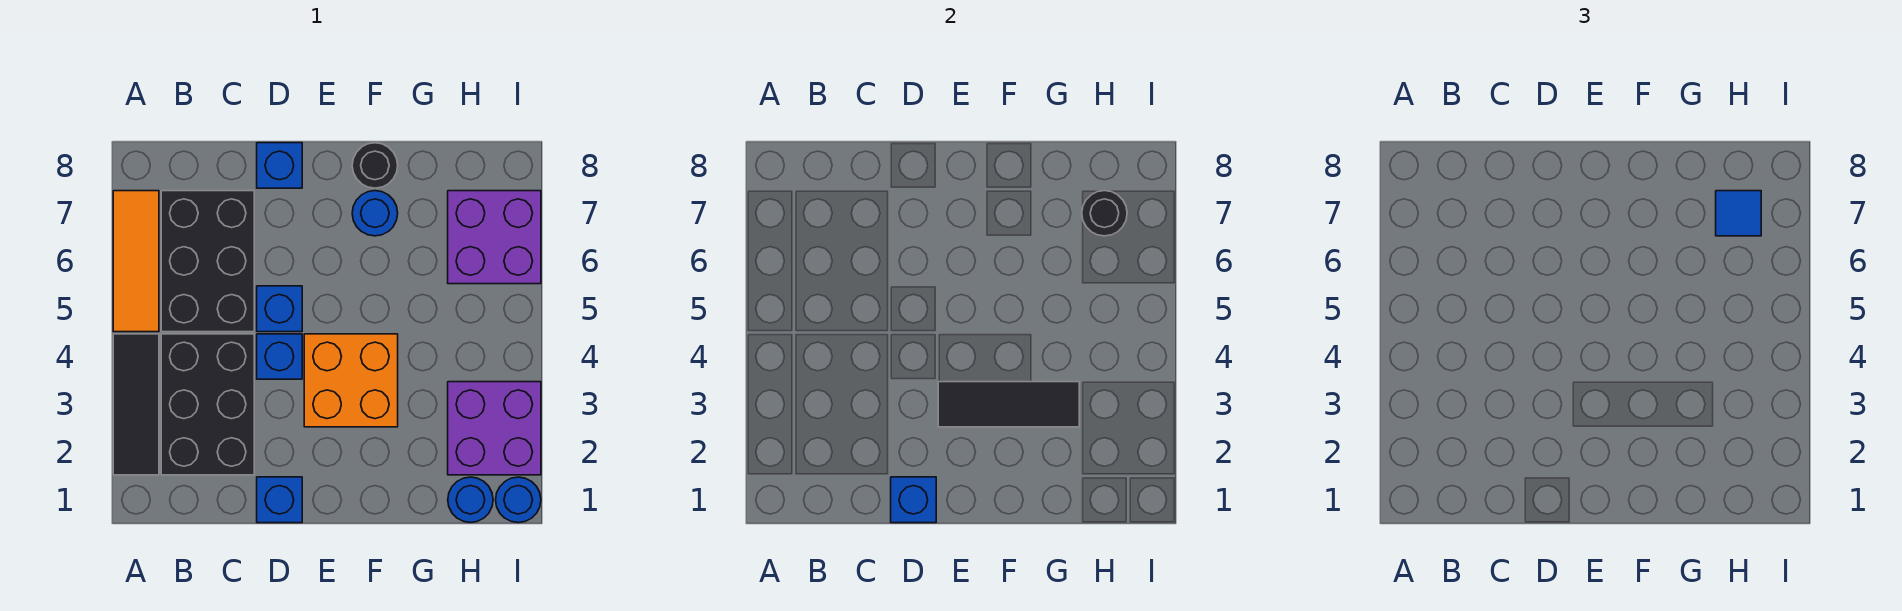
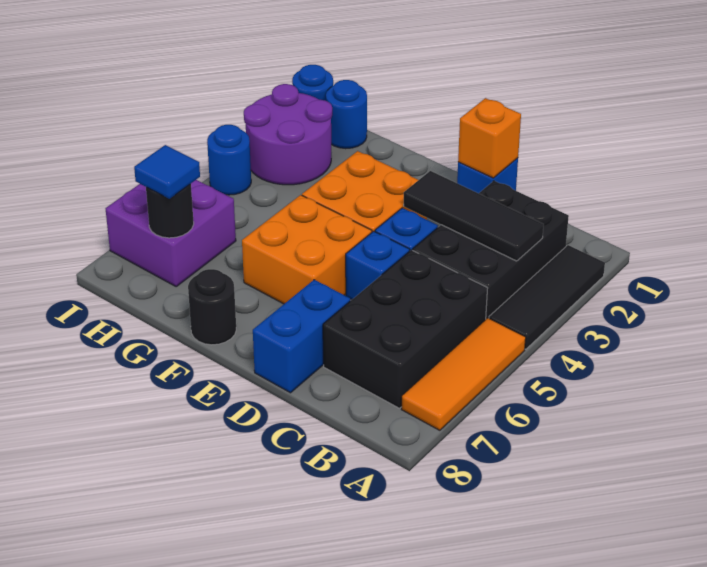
blue brick D1 level 2 -> orange brick D1 level 2
blue brick D8 level 1 -> blue brick D7:D8 level 1
black tile E3:G3 level 2 -> black tile B3:D3 level 2
none -> orange brick E5:F6 level 1
blue round brick F7 level 1 -> blue round brick I4 level 1
purple brick H2:I3 level 1 -> purple round brick H2:I3 level 1

